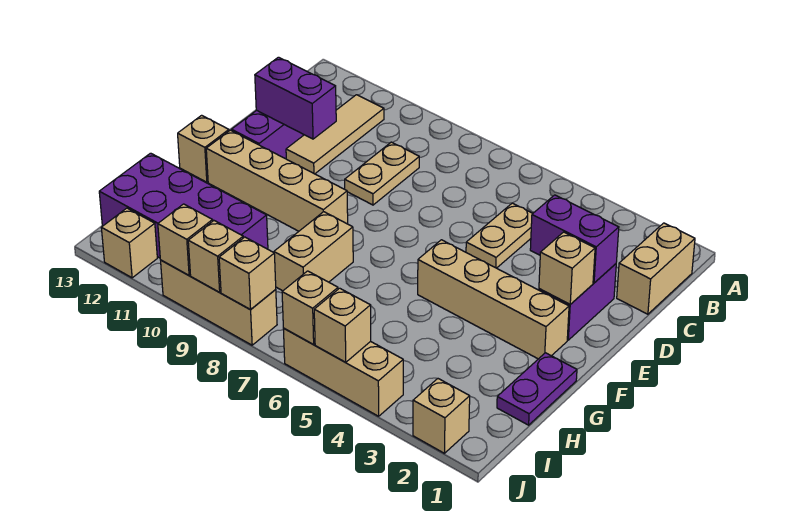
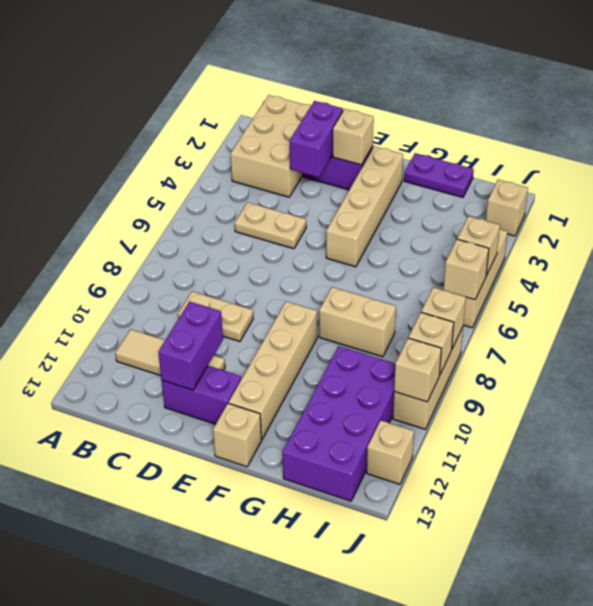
tan brick B1:C1 level 1 -> tan brick B1:C3 level 1

